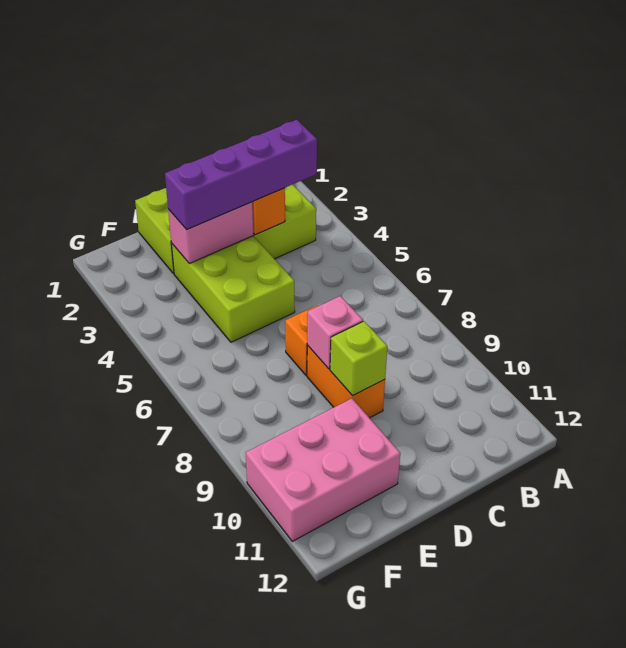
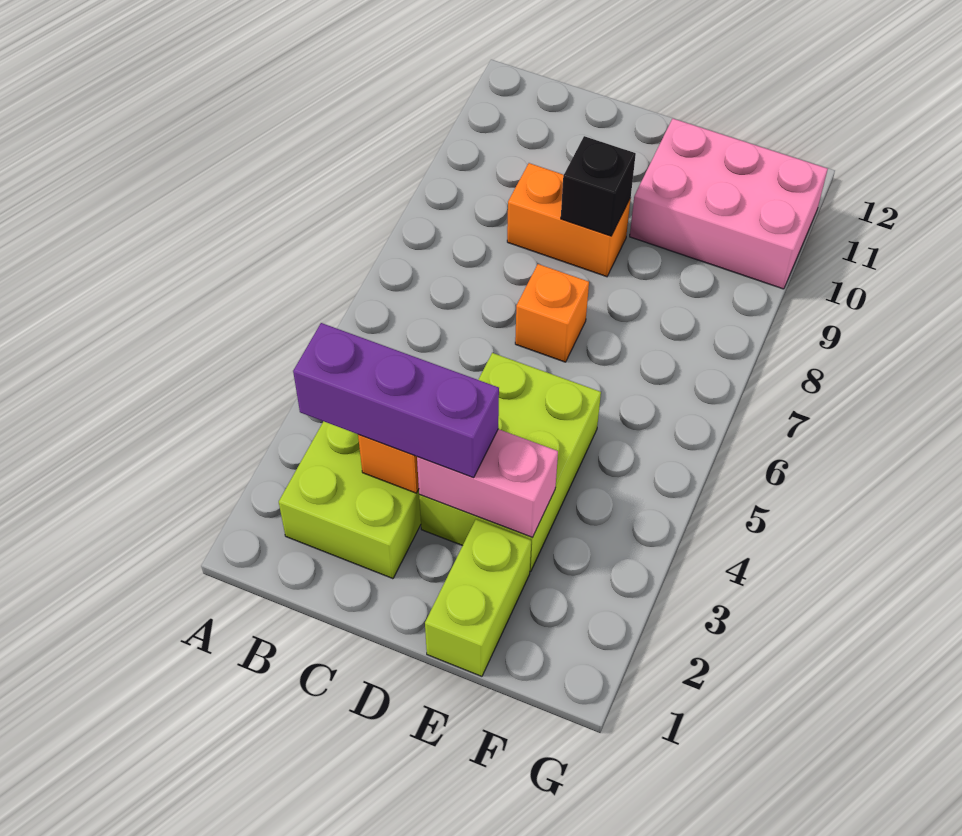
purple brick B3:E3 level 3 -> purple brick B3:D3 level 3
orange brick D8:D9 level 1 -> orange brick C9:D9 level 1
pink brick D8 level 2 -> none
lime brick D9 level 2 -> black brick D9 level 2

